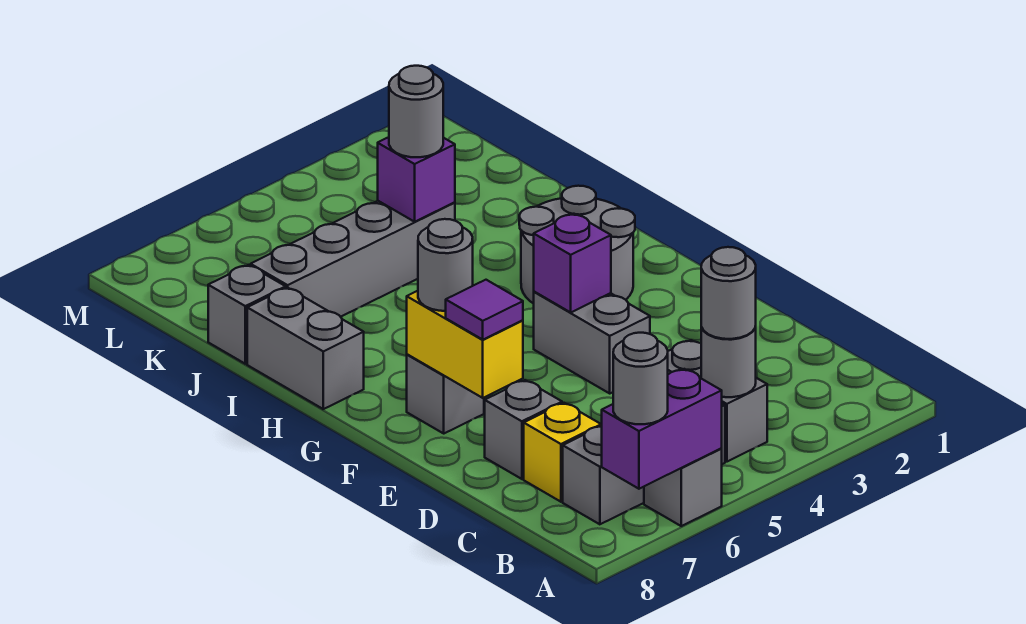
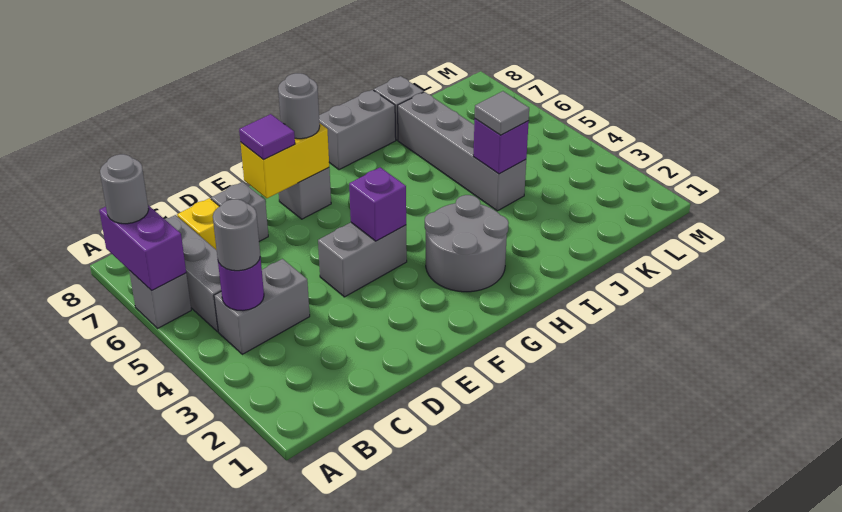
grey round brick B4 level 2 -> purple round brick B4 level 2
grey round brick J4 level 3 -> grey tile J4 level 3

